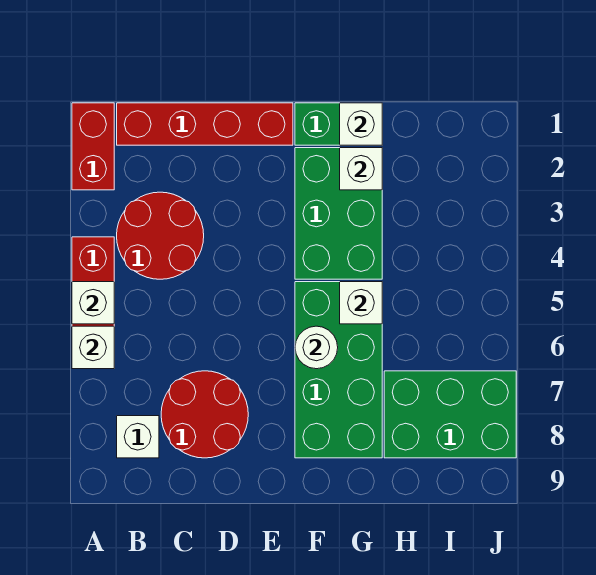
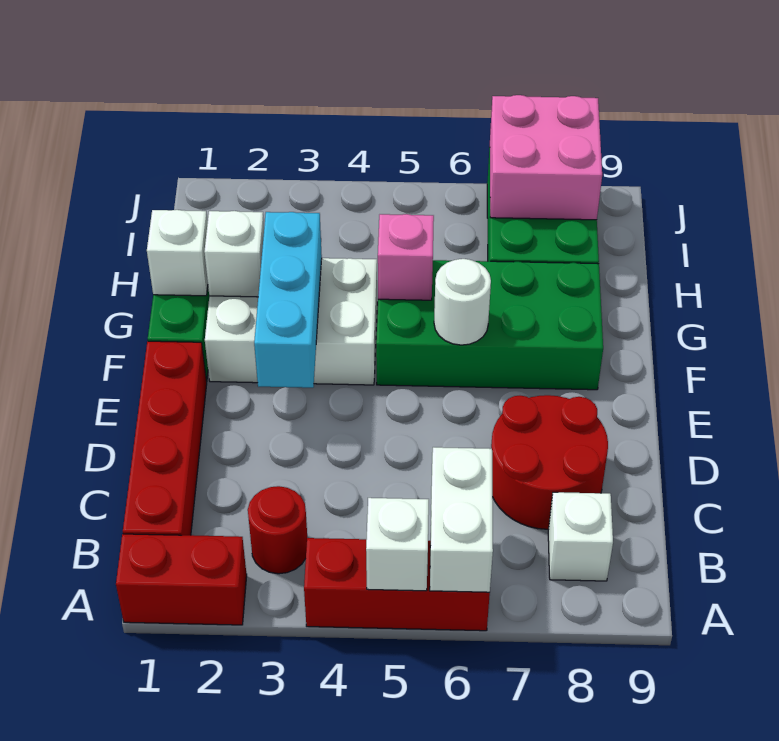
white brick A6 level 2 -> white brick A6:B6 level 2
red round brick B3:C4 level 1 -> red round brick B3 level 1
none -> cyan brick E3:G3 level 2
green brick F2:G4 level 1 -> white brick F2:G4 level 1
white brick G5 level 2 -> pink brick G5 level 2
none -> pink brick I7:J8 level 2

